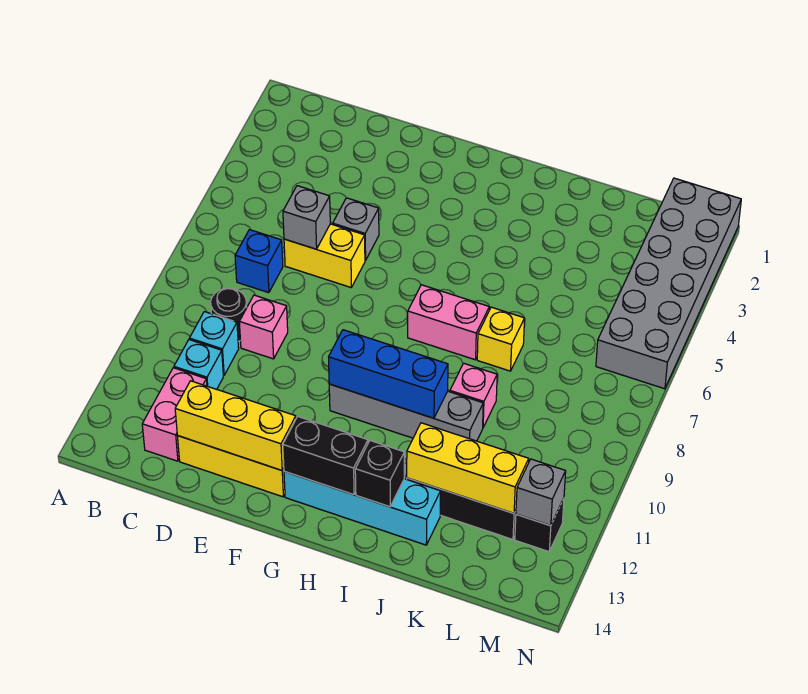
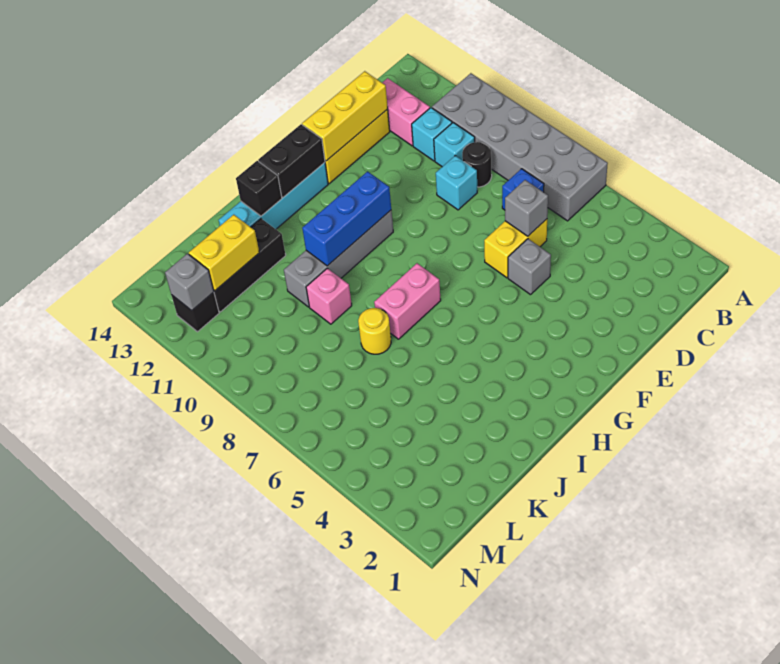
pink brick D9 level 1 -> cyan brick D9 level 1
yellow brick J7 level 1 -> yellow round brick J7 level 1
yellow brick J12:L12 level 2 -> yellow brick K12:L12 level 2
grey brick M1:N6 level 1 -> grey brick A6:B11 level 1

